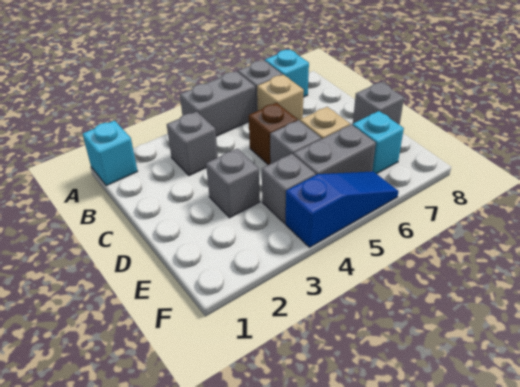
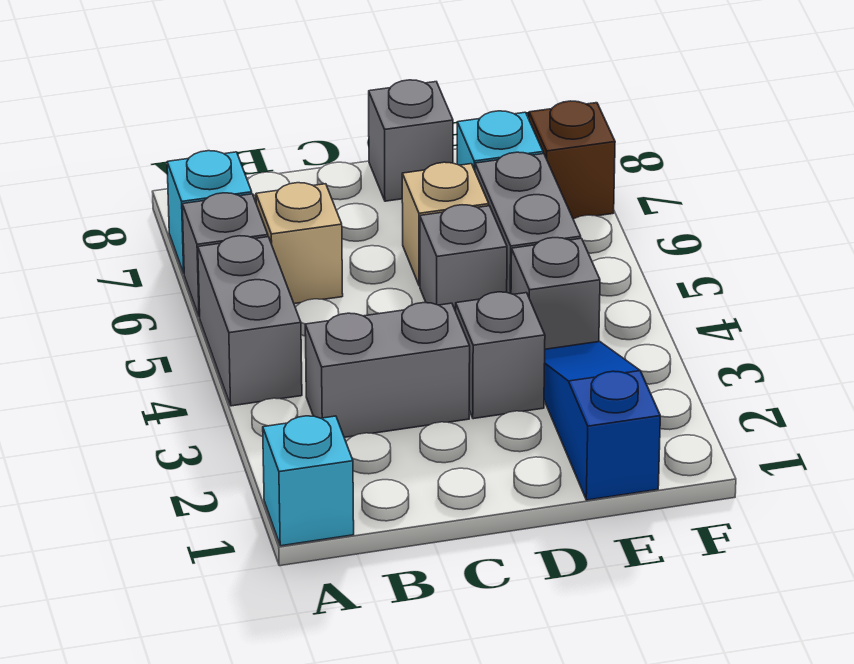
grey brick B3 level 1 -> grey brick B3:C3 level 1
brown brick C5 level 1 -> brown brick F7 level 1
blue slope F4:F6 level 1 top 4 -> blue slope E1:E3 level 1 top 1

